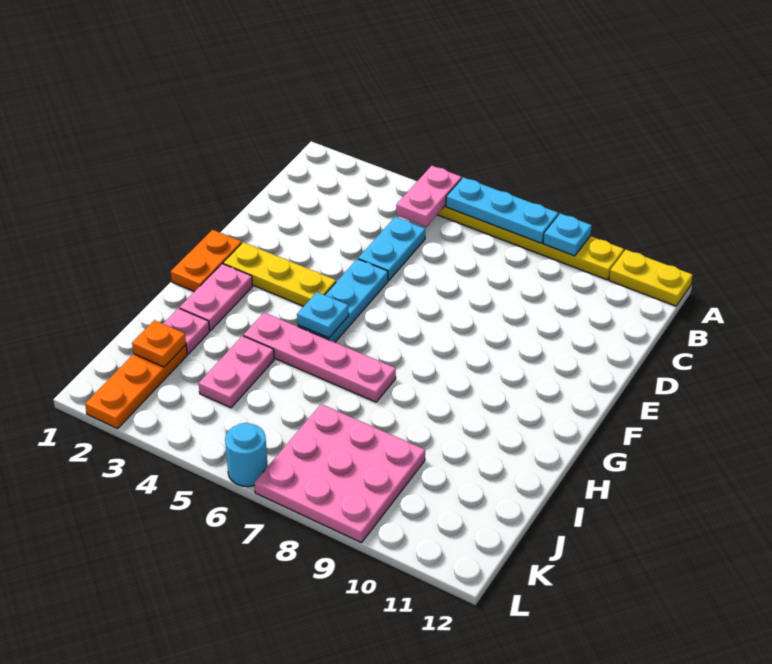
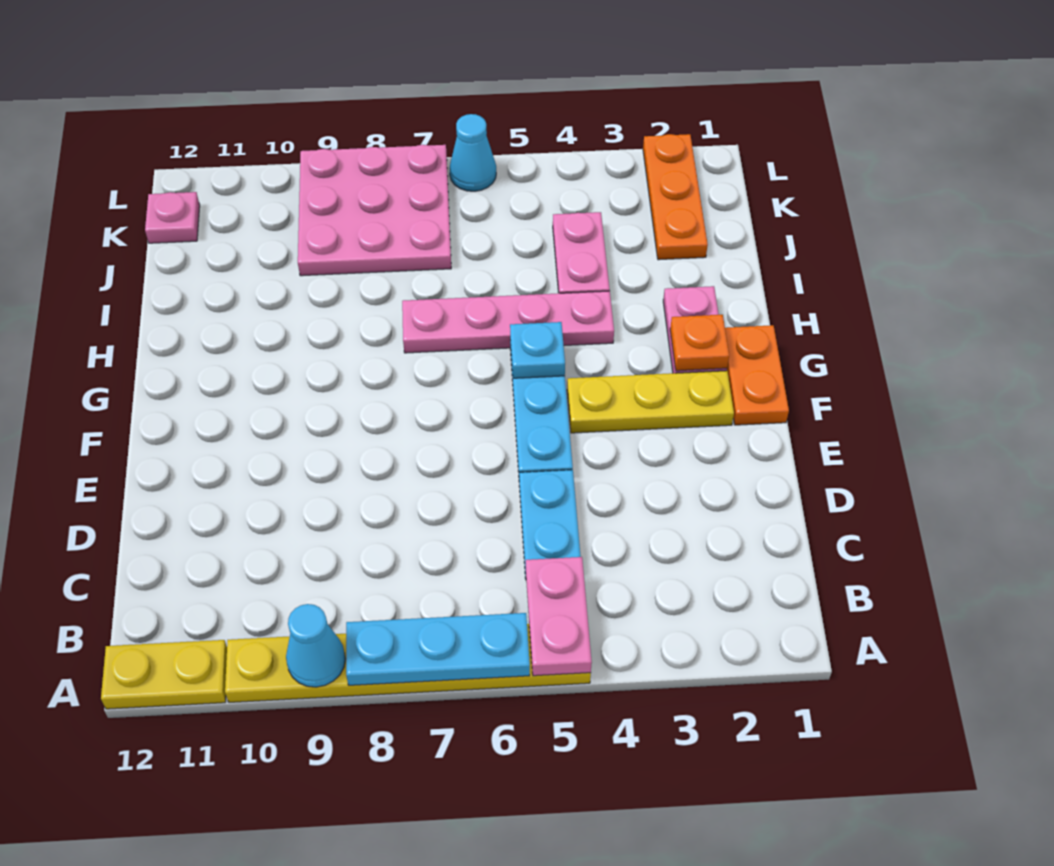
cyan plate A9 level 2 -> cyan cone A9 level 2
pink plate I2 level 1 -> pink plate K12 level 1
orange plate J2 level 2 -> orange plate G2 level 2
cyan round brick L6 level 1 -> cyan cone L6 level 1

